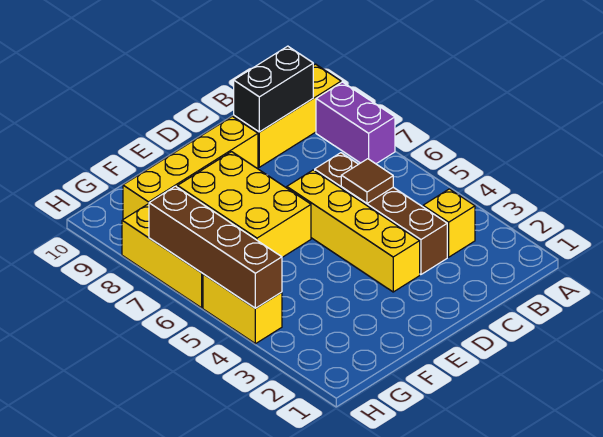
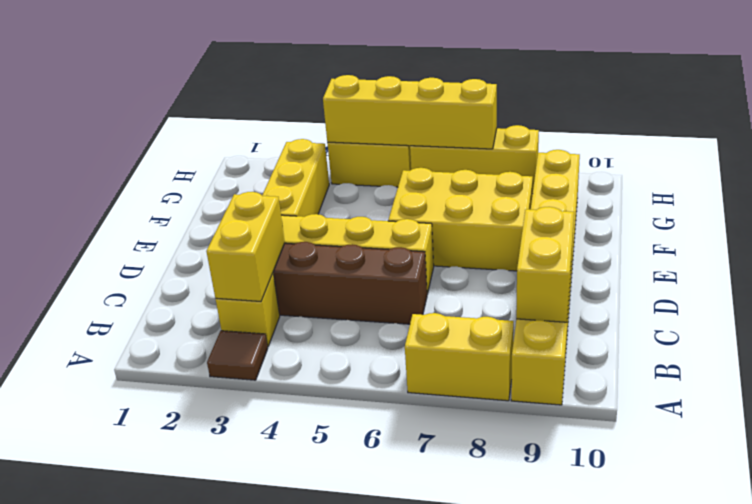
purple brick A7:A8 level 1 -> yellow brick A7:A8 level 1
none -> yellow brick B3:C3 level 2
black brick B9:C9 level 2 -> yellow brick B9:C9 level 2
brown tile C5 level 2 -> brown tile A3 level 1
none -> yellow brick E3:G3 level 1
brown brick H4:H7 level 2 -> yellow brick H4:H7 level 2

